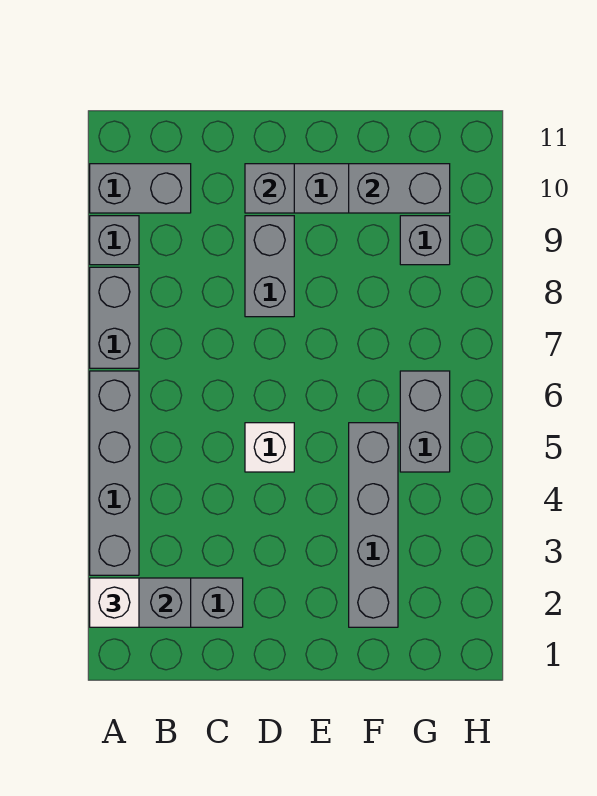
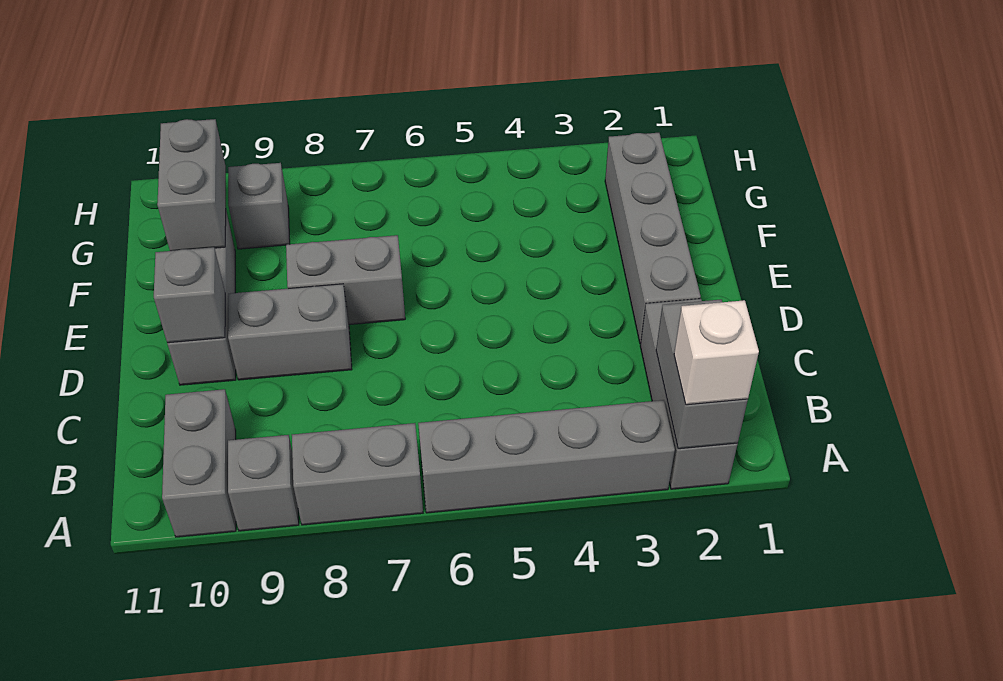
white brick D5 level 1 -> none
grey brick F2:F5 level 1 -> grey brick D2:G2 level 1
grey brick G5:G6 level 1 -> grey brick E7:E8 level 1

